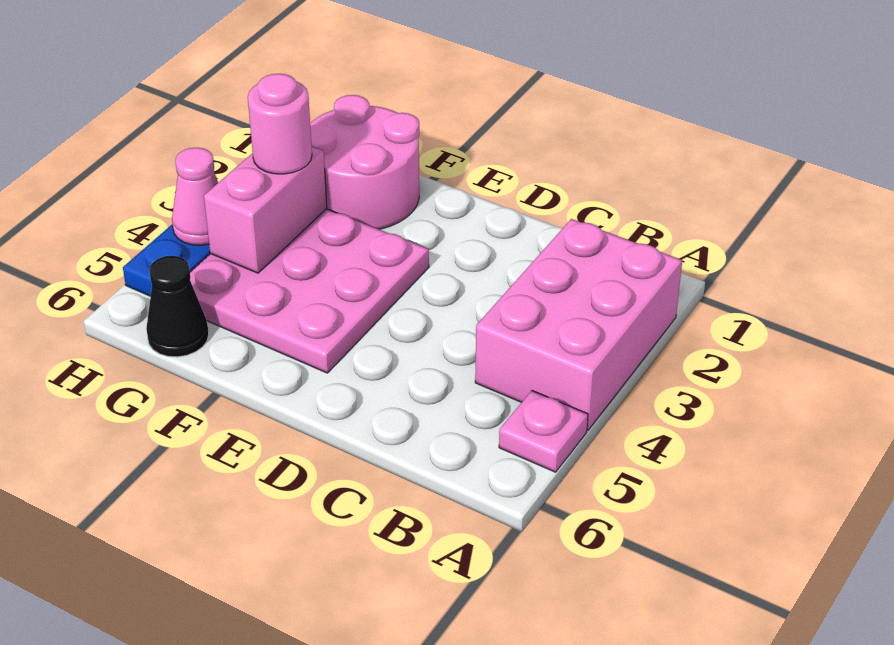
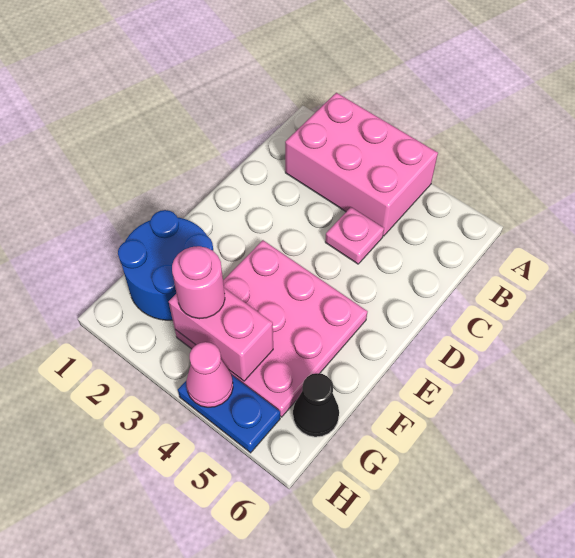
pink plate A5 level 1 -> pink plate C4 level 1
pink round brick F1:G2 level 1 -> blue round brick F1:G2 level 1

